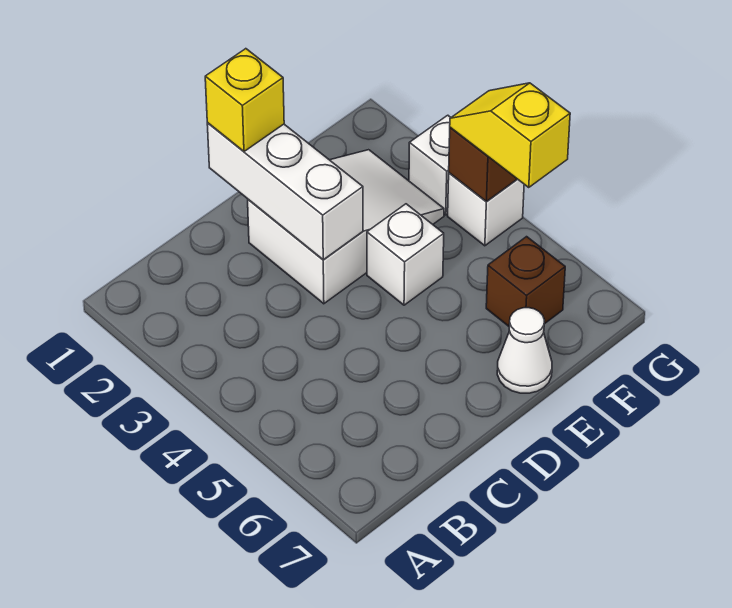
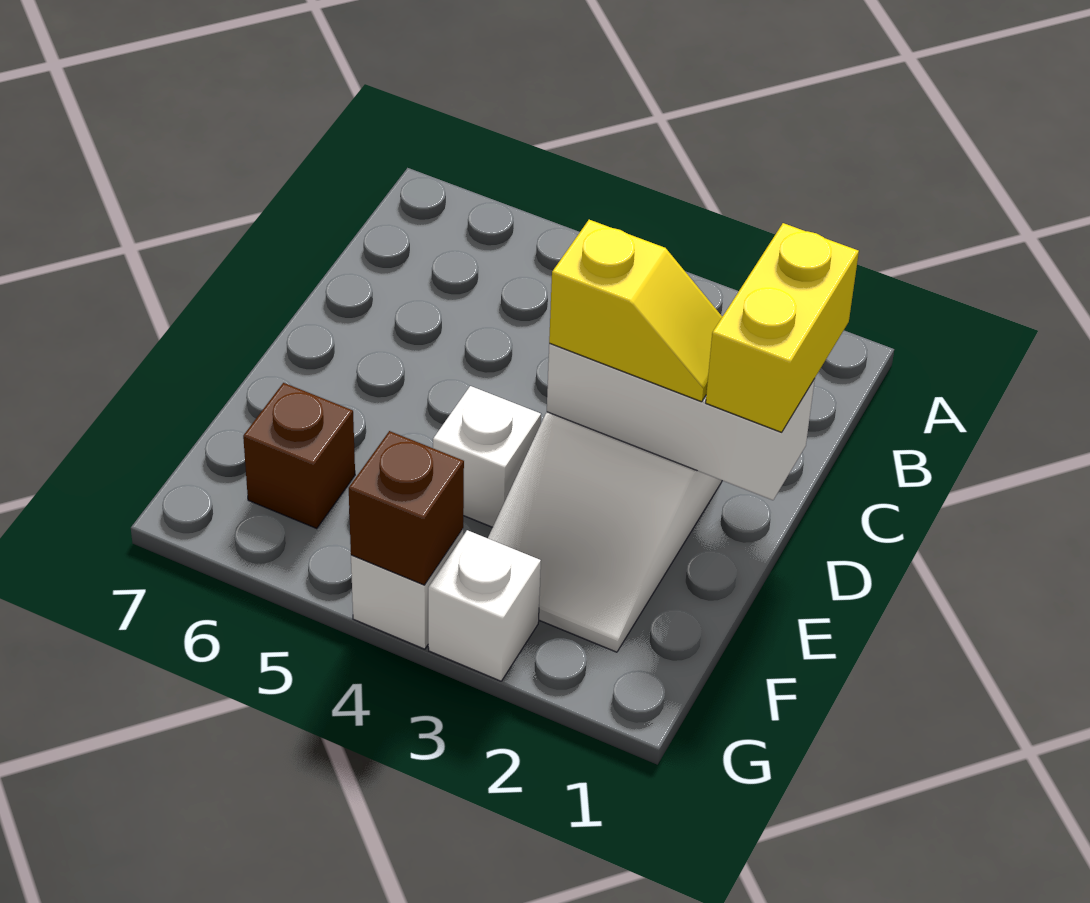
yellow brick D1 level 3 -> yellow brick C1:D1 level 3
white cone E7 level 1 -> none
yellow slope G4:G5 level 3 top 5 -> yellow slope D2:D3 level 3 top 3

